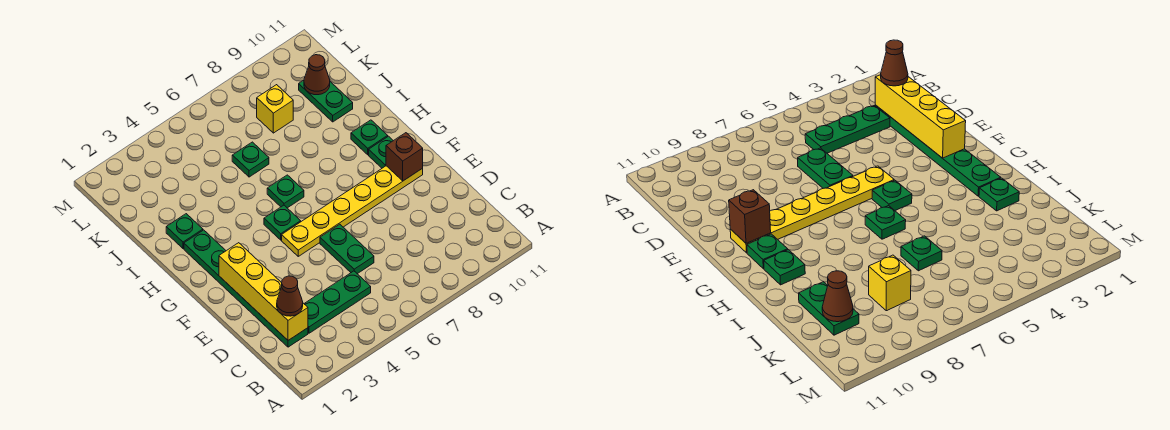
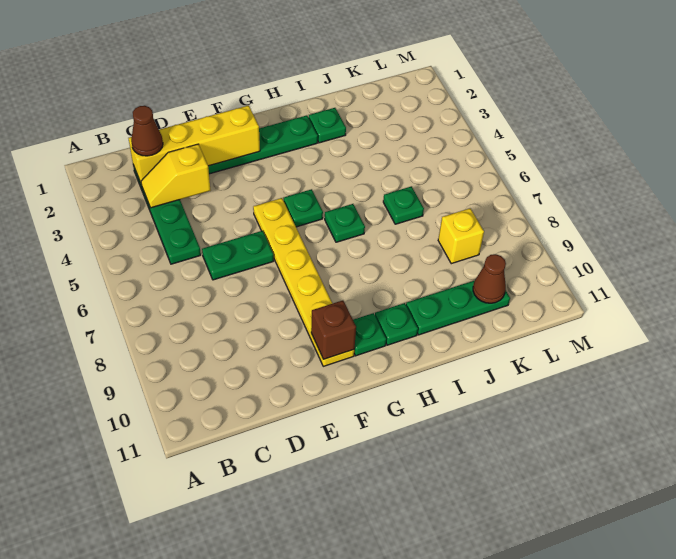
none -> yellow slope C3:D3 level 2 top D
green plate J10:K10 level 1 -> green plate I10:K10 level 1

